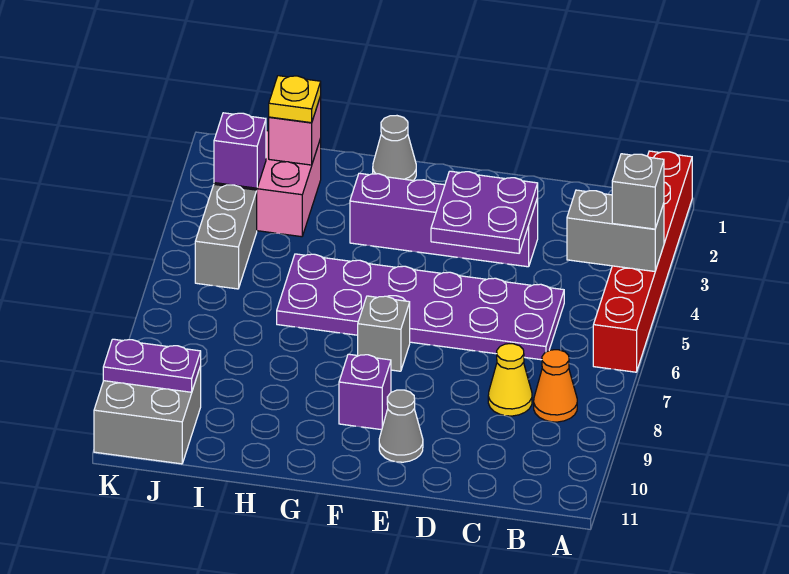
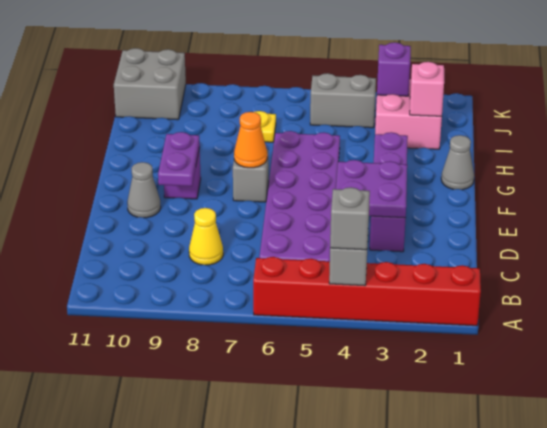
orange cone B8 level 1 -> orange cone F7 level 2
yellow plate I2 level 3 -> yellow plate I7 level 1
purple plate J10:K10 level 2 -> purple plate E9:F9 level 2

